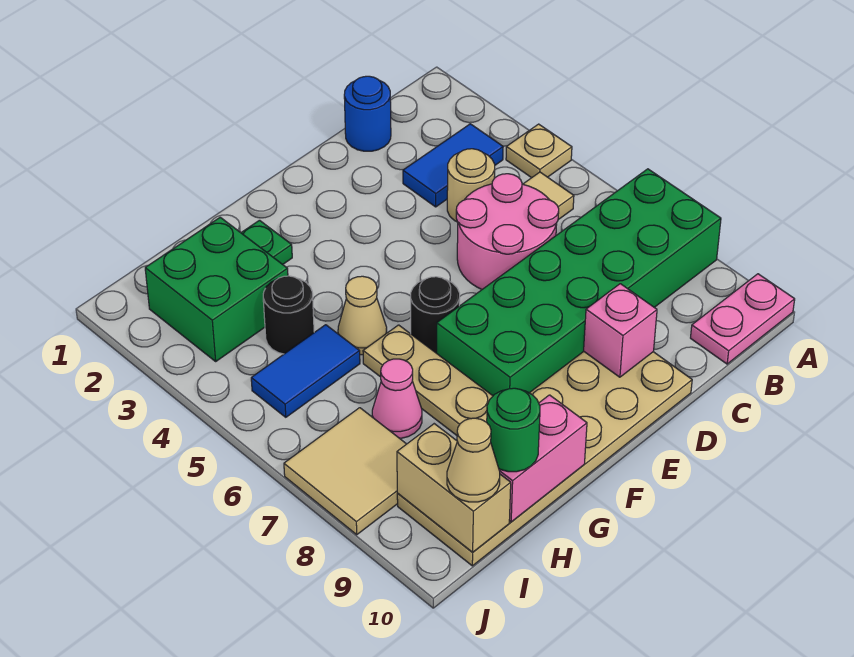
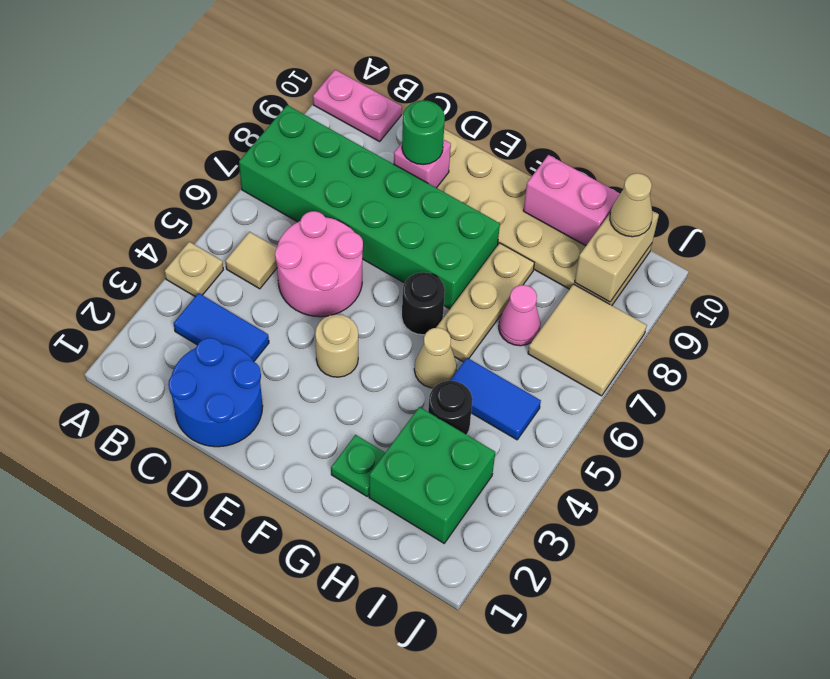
blue round brick C1 level 1 -> blue round brick C1:D2 level 1
tan round brick C4 level 1 -> tan round brick E4 level 1
green round brick H10 level 3 -> green round brick D9 level 3

